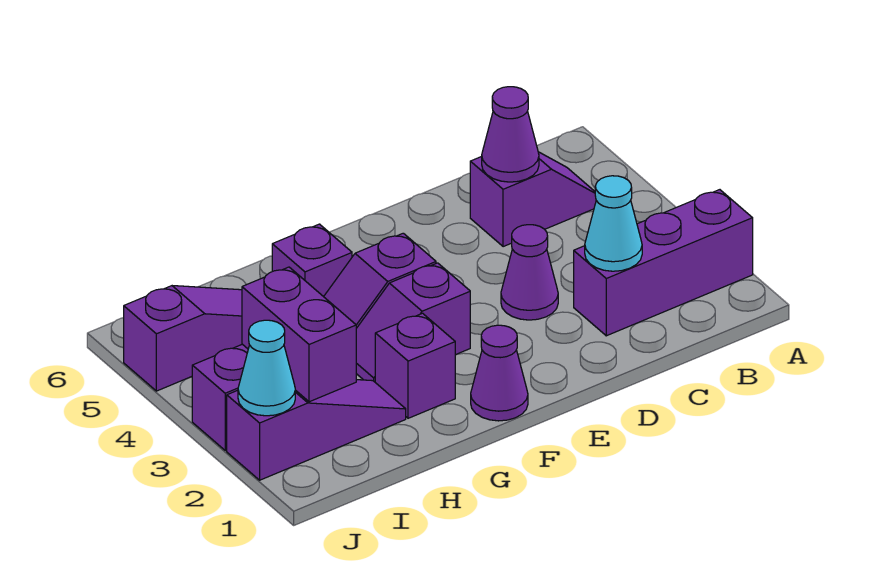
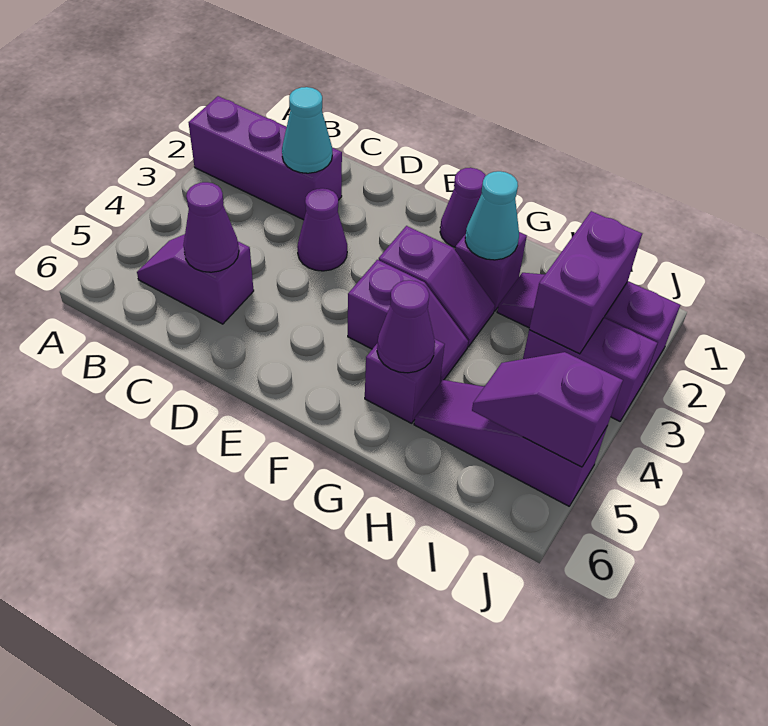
none -> purple cone G5 level 2
none -> purple slope I5:J5 level 2 top J
cyan cone J2 level 2 -> cyan cone G2 level 2

